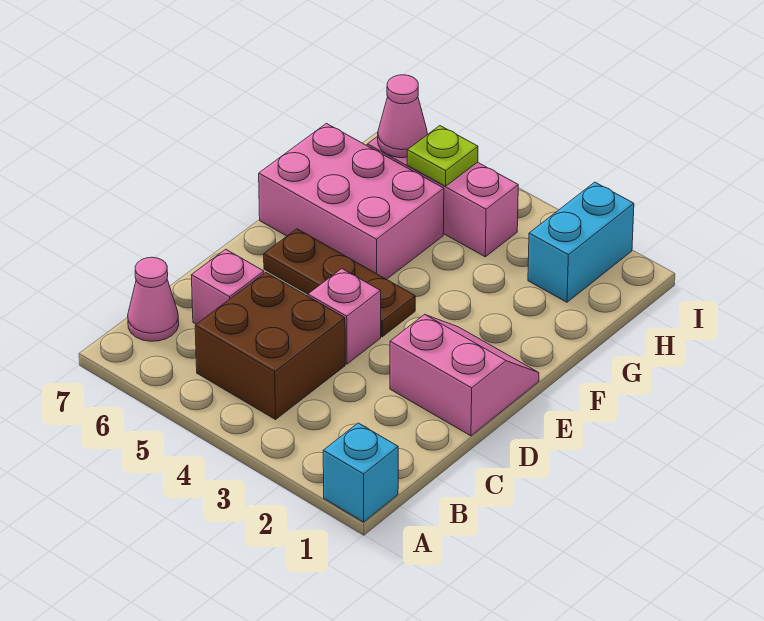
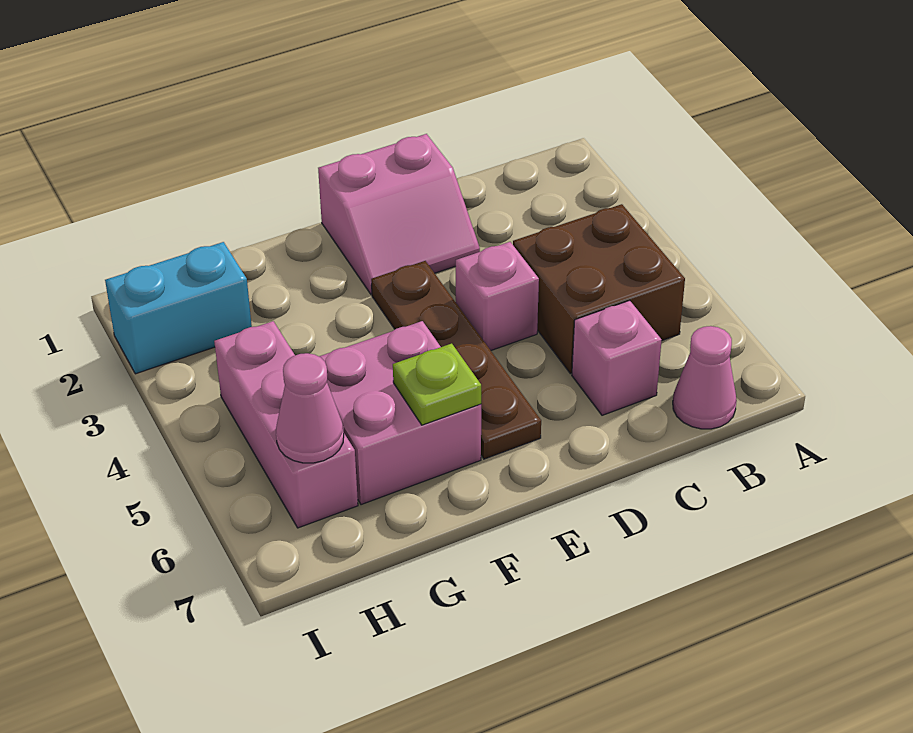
cyan brick A1 level 1 -> none
pink slope D1:E2 level 1 top D -> pink slope D1:E2 level 1 top 1
brown plate E4:E6 level 1 -> brown plate E3:E6 level 1
pink brick F5:G7 level 1 -> pink brick F5:G6 level 1
lime plate H5 level 2 -> lime plate F6 level 2

